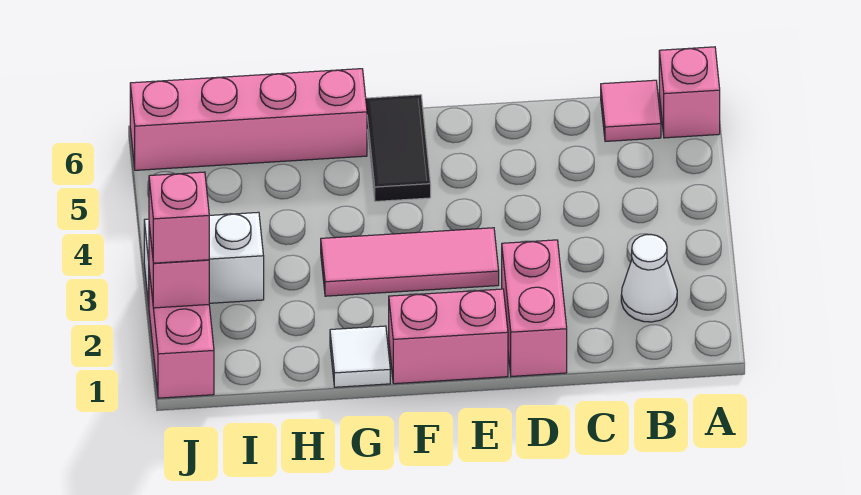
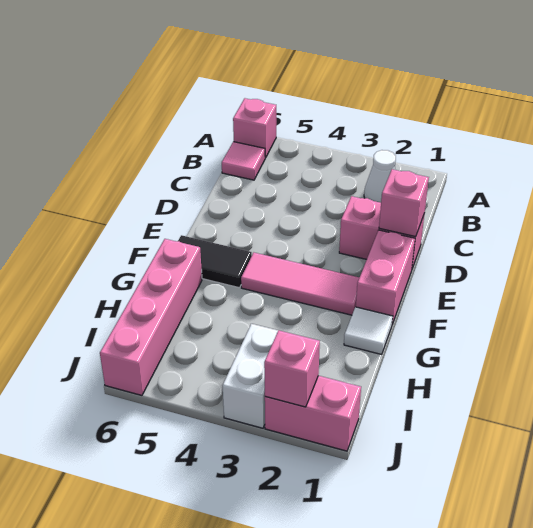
pink tile E3:G3 level 1 -> pink tile F2:F4 level 1
pink brick J2 level 3 -> pink brick D1 level 2

